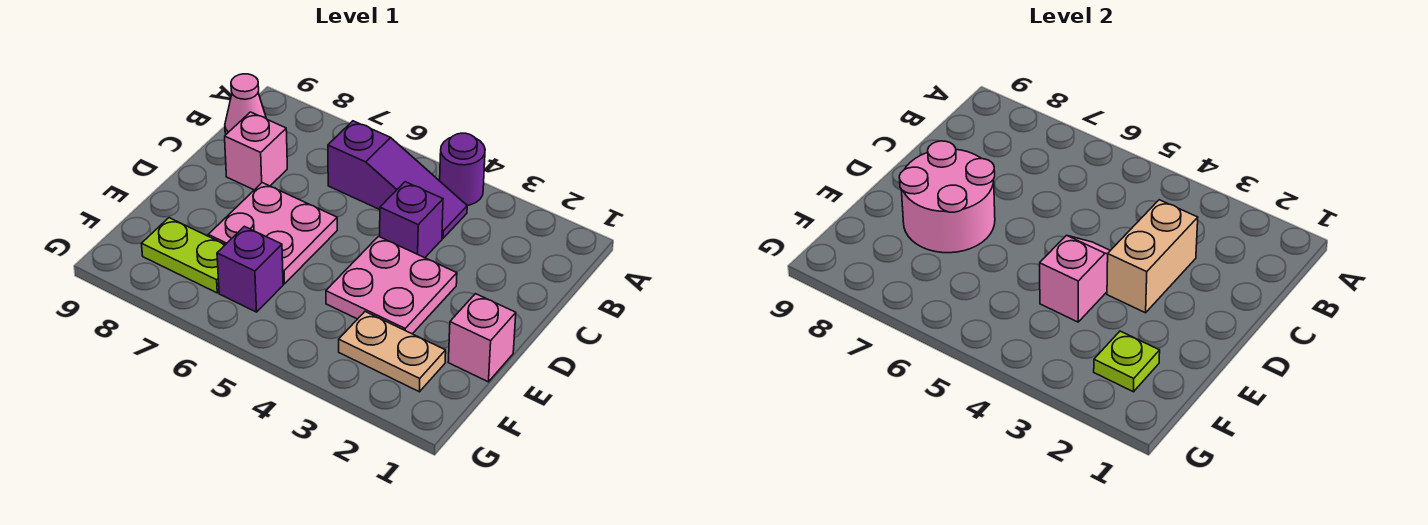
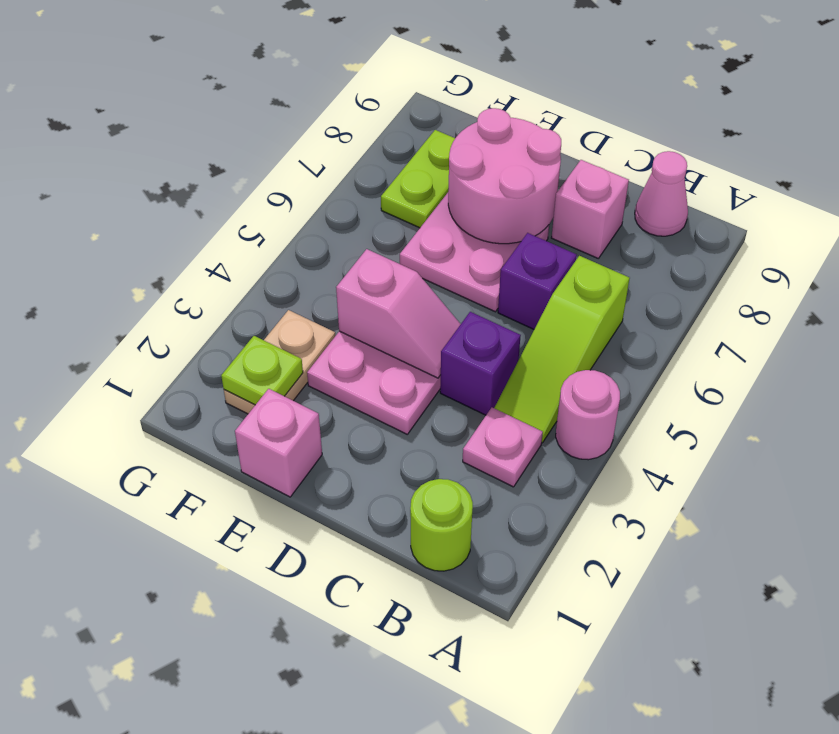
purple round brick A4 level 1 -> pink round brick A4 level 1
none -> lime round brick B1 level 1
none -> pink plate B3 level 1
purple slope B4:B6 level 1 top 6 -> lime slope B4:B6 level 1 top 6
tan brick C3:D3 level 2 -> none
purple brick F6 level 1 -> purple brick C6 level 1

